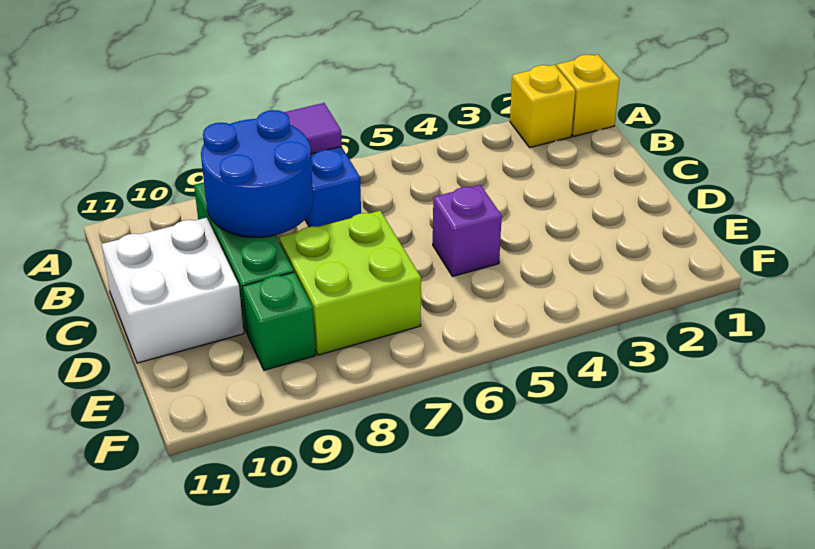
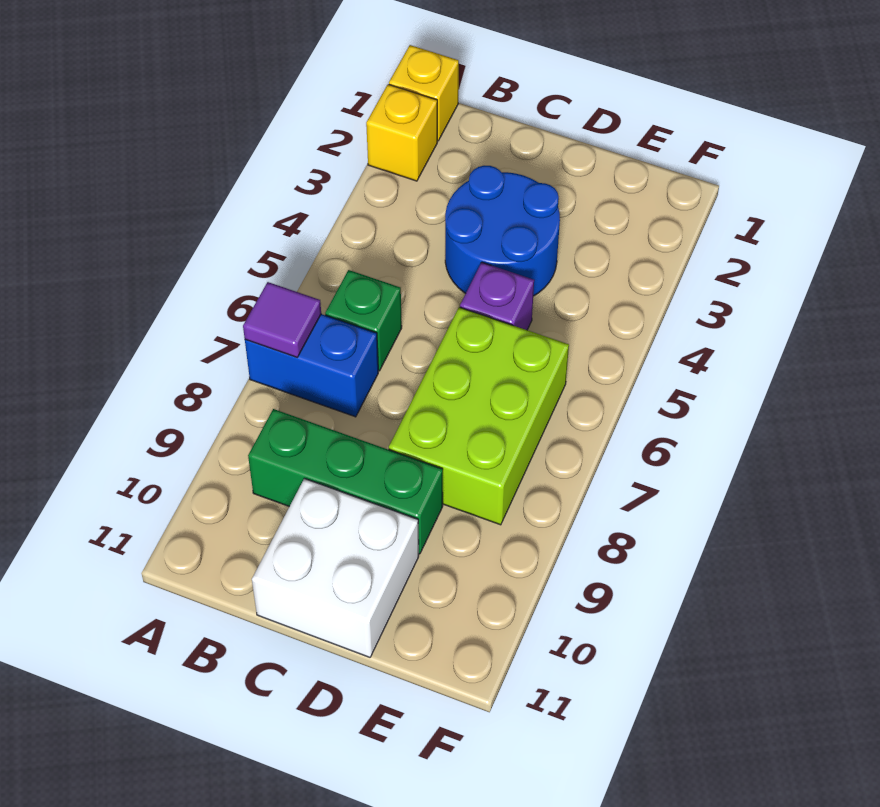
blue round brick B8:C9 level 2 -> blue round brick C3:D4 level 1
lime brick D7:E8 level 1 -> lime brick D6:E8 level 1
green brick E9 level 1 -> green brick B6 level 1

